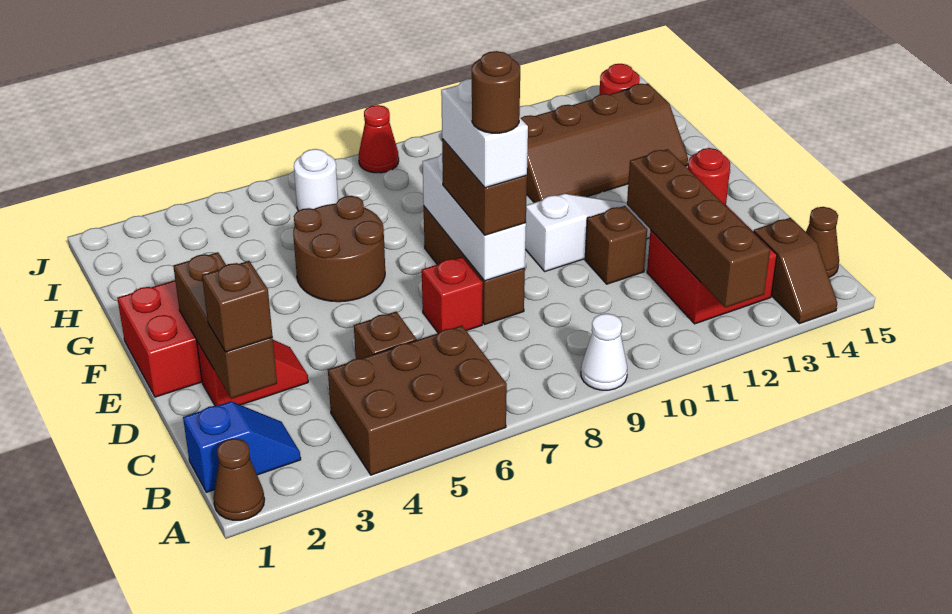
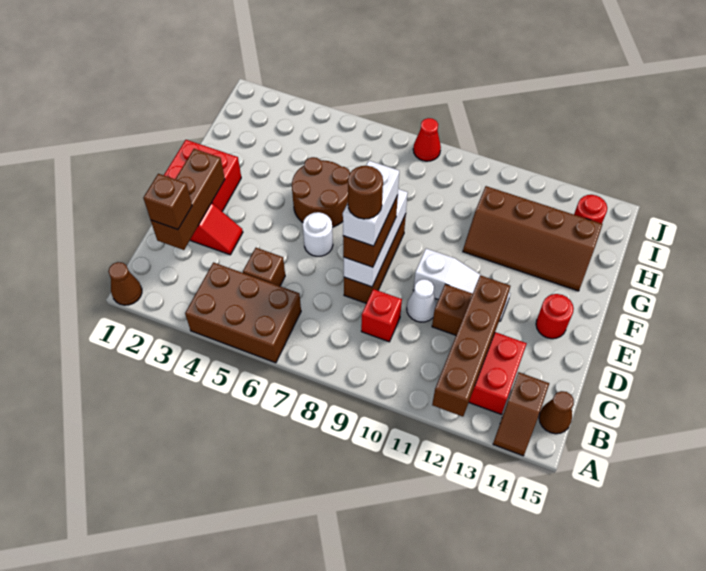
white cone A9 level 1 -> white cone D10 level 1
blue slope B1:B2 level 1 top 1 -> none
red brick D7 level 1 -> red brick C9 level 1
white round brick I6 level 1 -> white round brick E6 level 1

